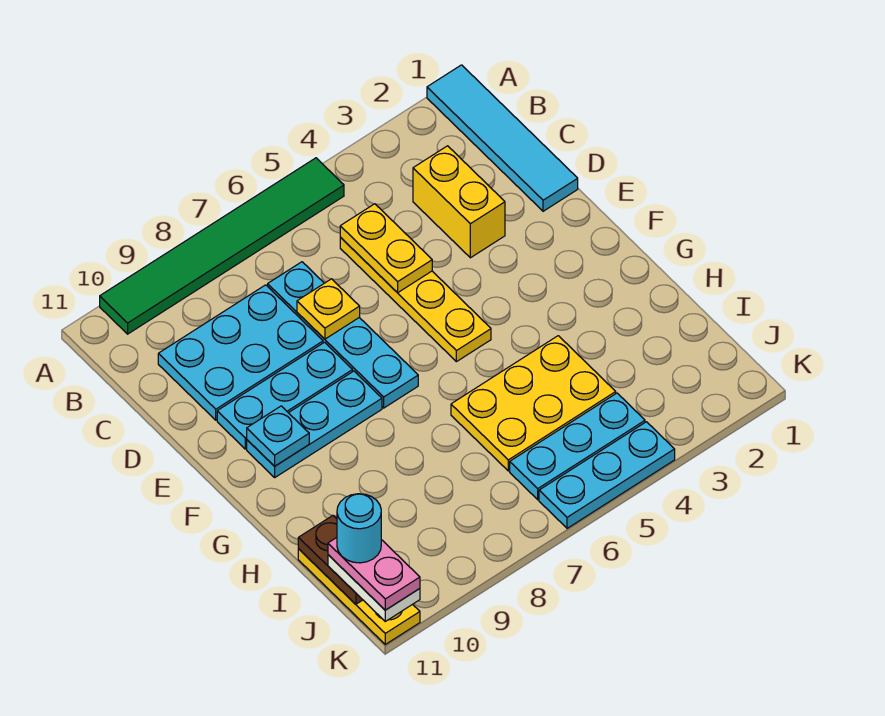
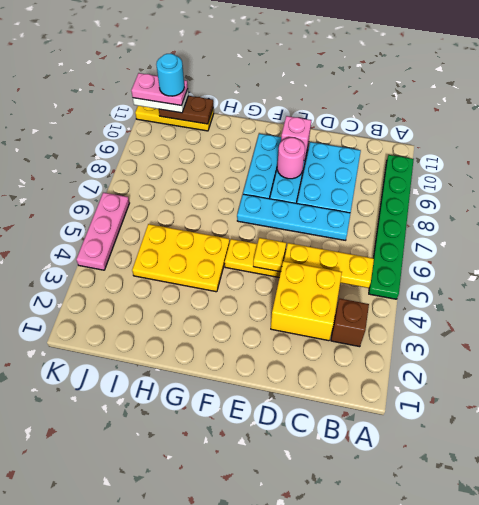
cyan tile A1:D1 level 1 -> none
green tile A5:A10 level 1 -> green plate A5:A10 level 1
none -> brown brick B3 level 1
yellow brick C3:D3 level 1 -> yellow brick C3:D4 level 1
yellow plate C5:D5 level 2 -> yellow plate B5:D5 level 2
yellow plate D7 level 2 -> yellow plate E5 level 2
none -> pink round brick E9 level 2
none -> pink brick E10 level 2
cyan plate F10 level 2 -> none
yellow plate H4:I6 level 1 -> yellow plate G4:I5 level 1
cyan plate J4:J6 level 1 -> none
cyan plate K4:K6 level 1 -> pink plate K4:K6 level 1

